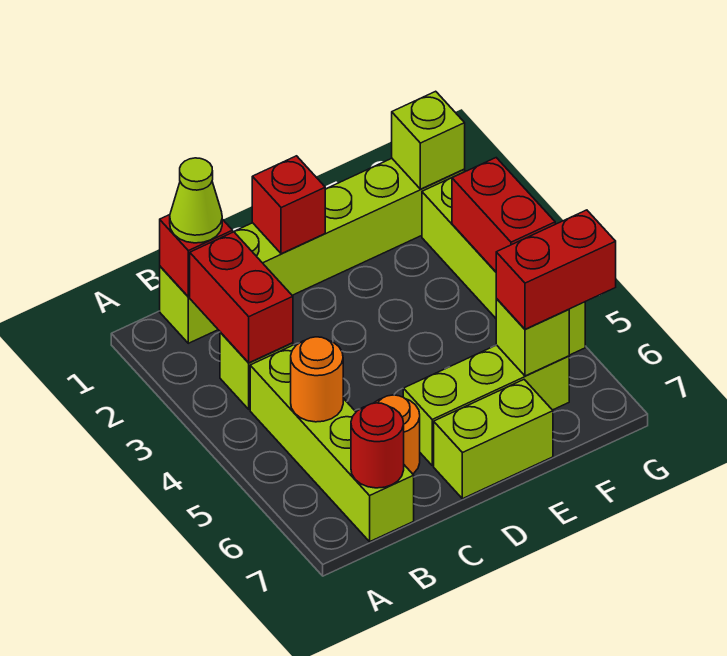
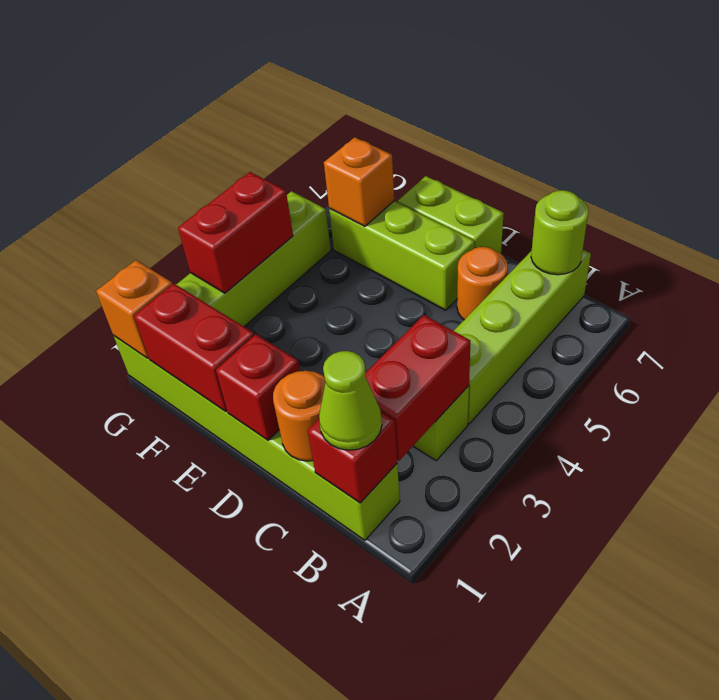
orange round brick B5 level 2 -> orange round brick C1 level 2
red round brick B7 level 2 -> lime round brick B7 level 2
lime brick F6 level 2 -> orange brick F6 level 2
red brick F6:G6 level 3 -> red brick E1:F1 level 2
lime brick G1 level 2 -> orange brick G1 level 2

